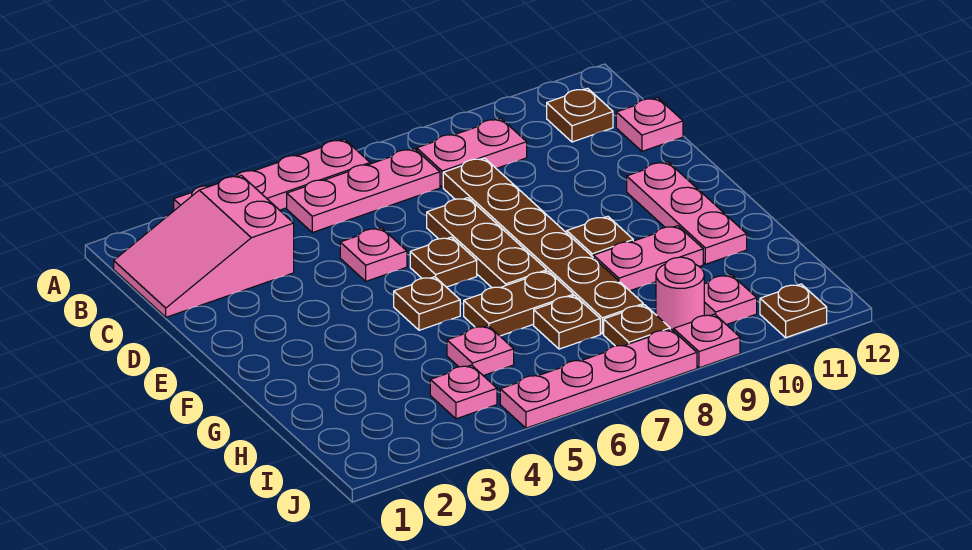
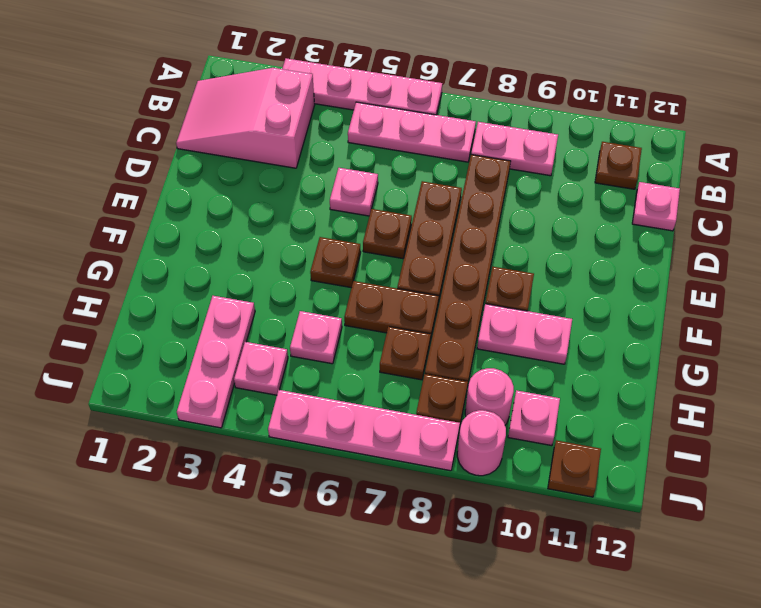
pink plate E11:G11 level 1 -> pink plate H3:J3 level 1
pink plate J9 level 1 -> pink round brick J9 level 1

